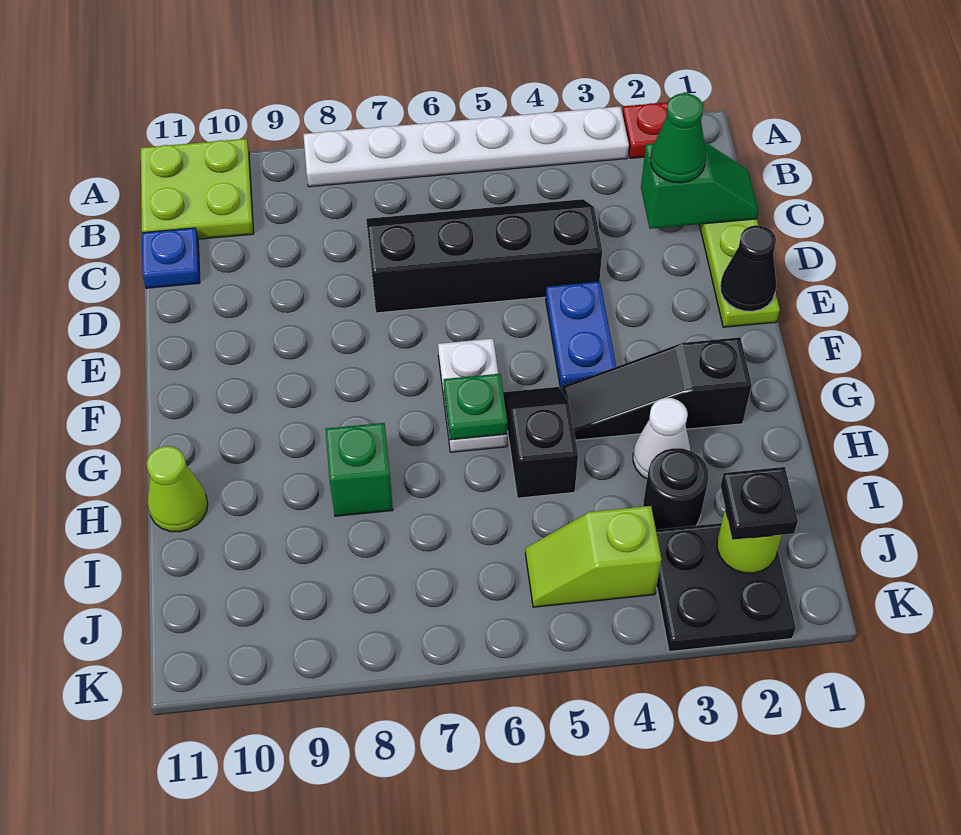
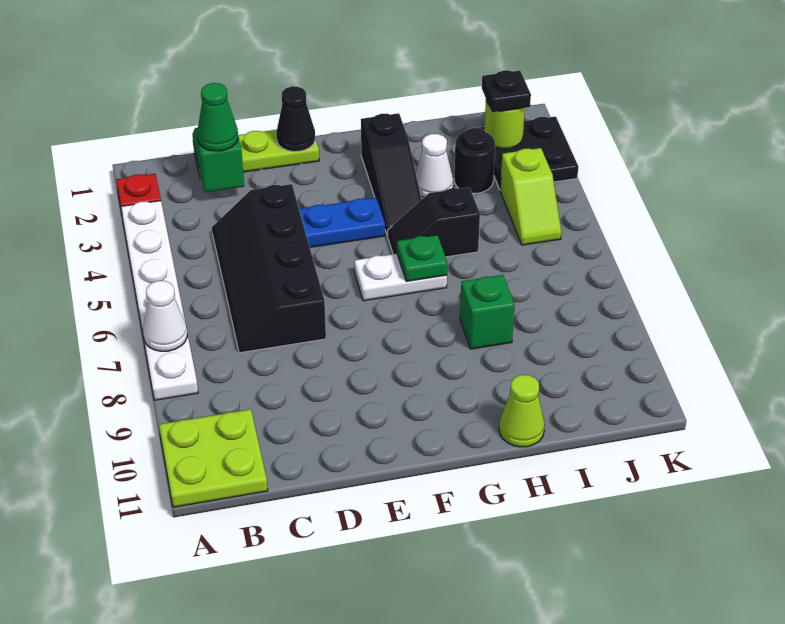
none -> white cone A7 level 2
blue plate C11 level 1 -> none

